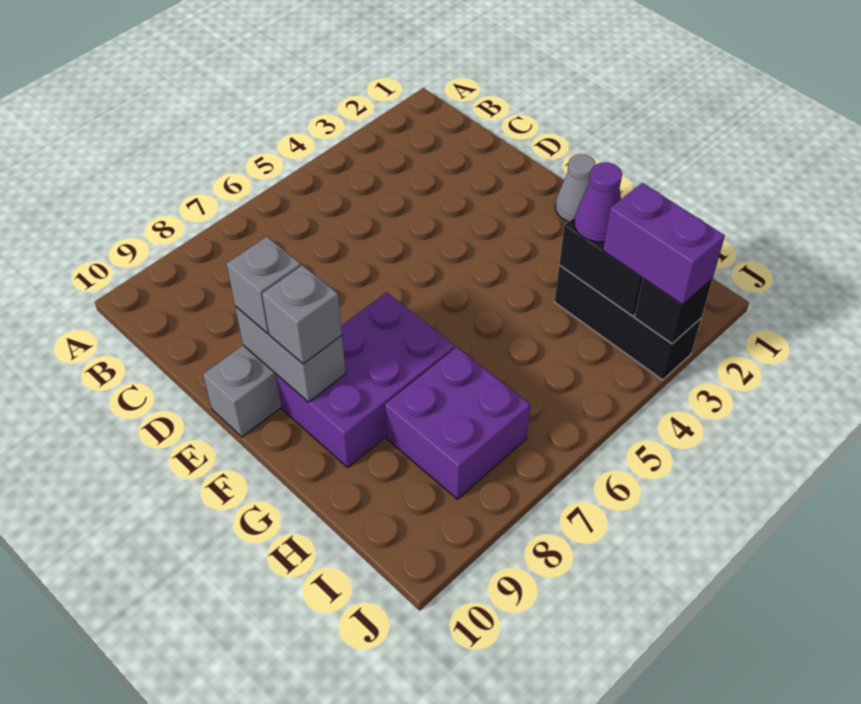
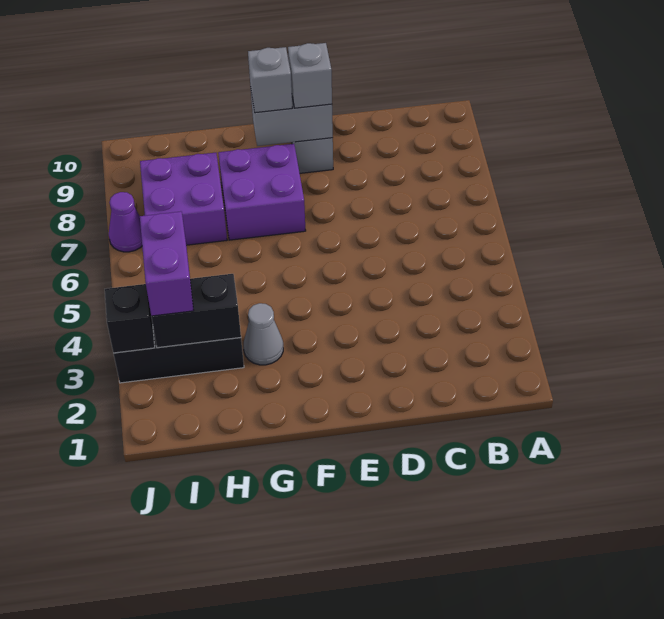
grey cone F1 level 1 -> grey cone G3 level 1
purple brick F7:G9 level 1 -> purple brick F7:G8 level 1
purple cone H3 level 3 -> purple cone J7 level 1
purple brick I3:J3 level 3 -> purple brick I3:I4 level 3

